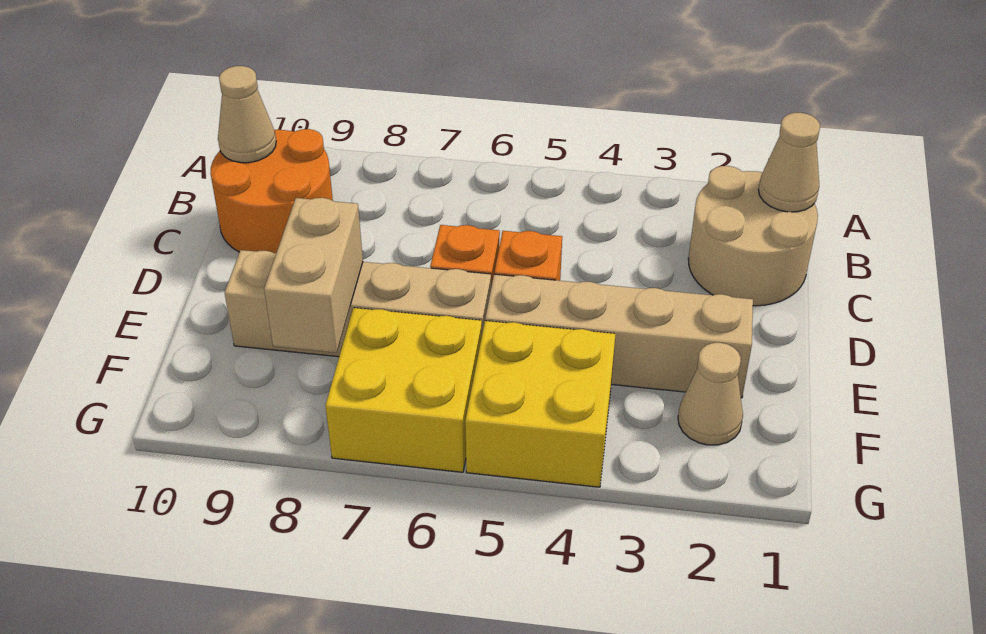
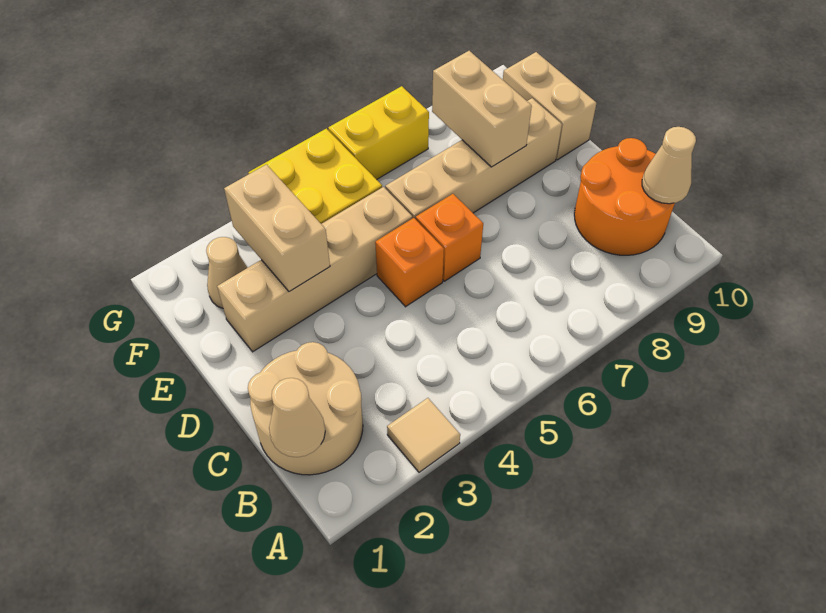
none -> tan tile A3 level 1
none -> tan brick E3:F3 level 2
none -> tan brick E10:F10 level 1
yellow brick F6:G7 level 1 -> yellow brick G6:G7 level 1

